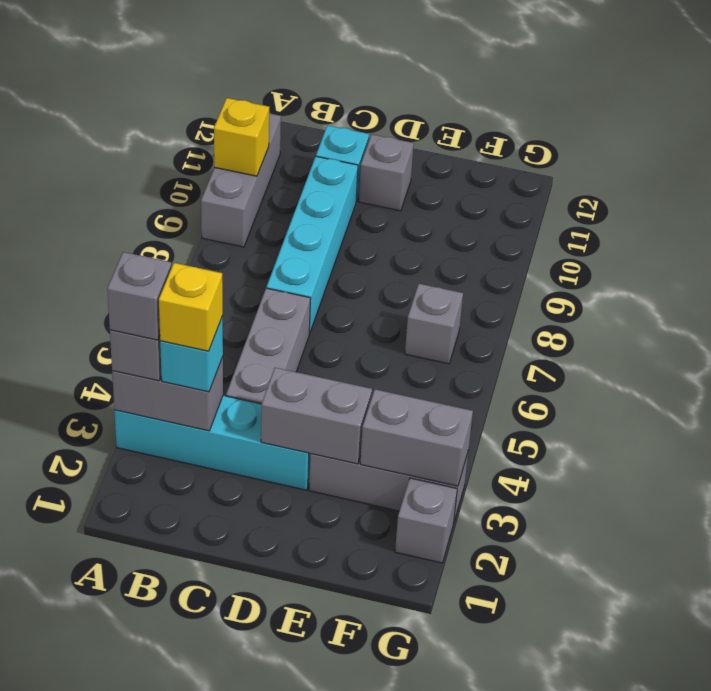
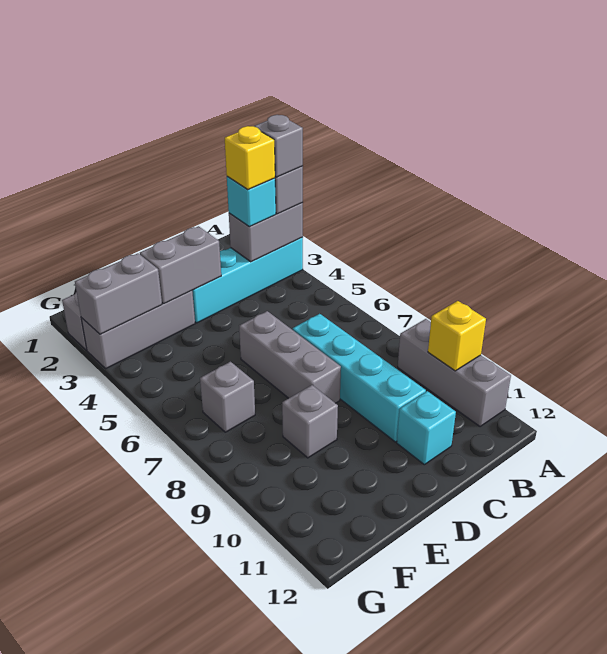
grey brick C4:C6 level 1 -> grey brick D6:D8 level 1
grey brick D11 level 1 -> grey brick E9 level 1

